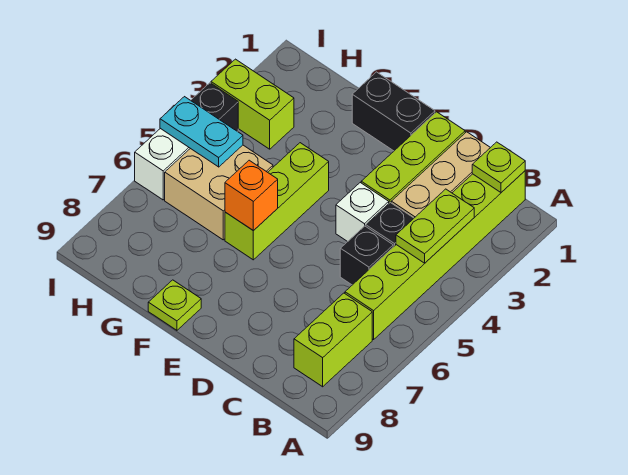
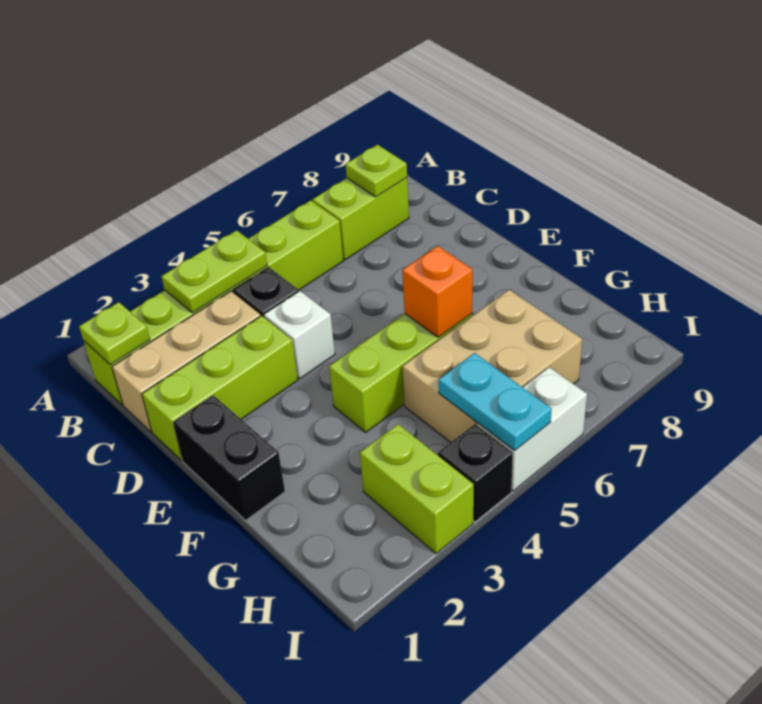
black brick C5 level 1 -> none
lime plate F9 level 1 -> lime plate B8 level 2
tan brick G5:H6 level 1 -> tan brick G5:H7 level 1

